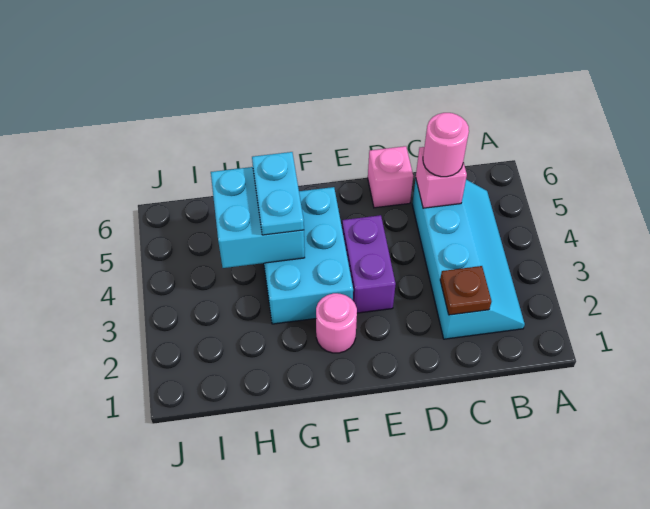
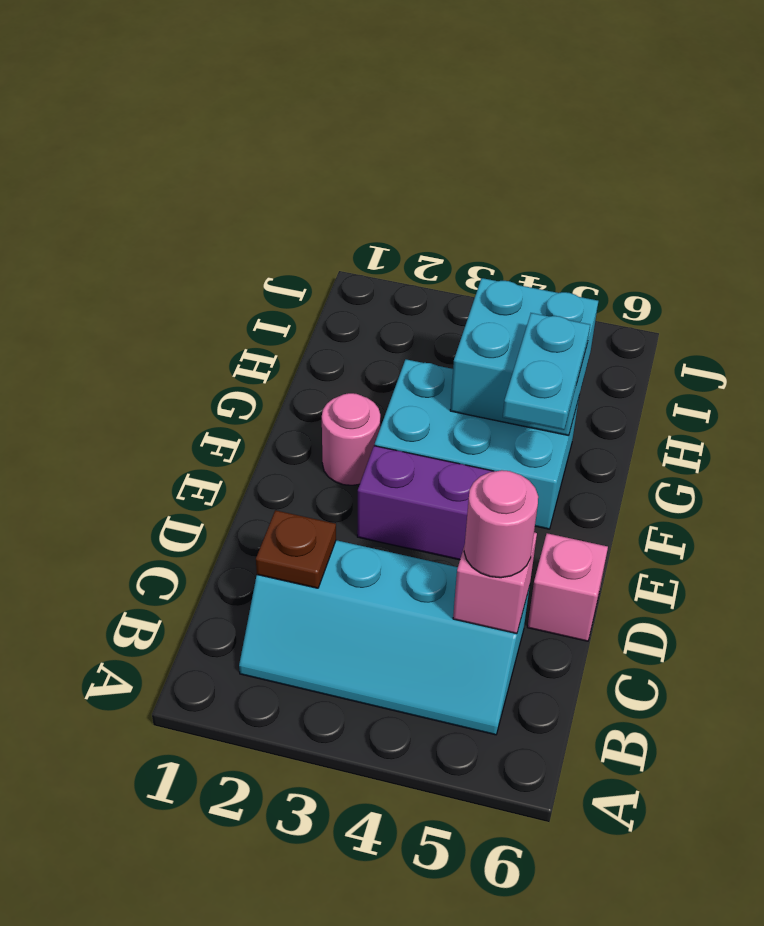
cyan plate G4:G5 level 3 -> cyan plate F5:G5 level 3

